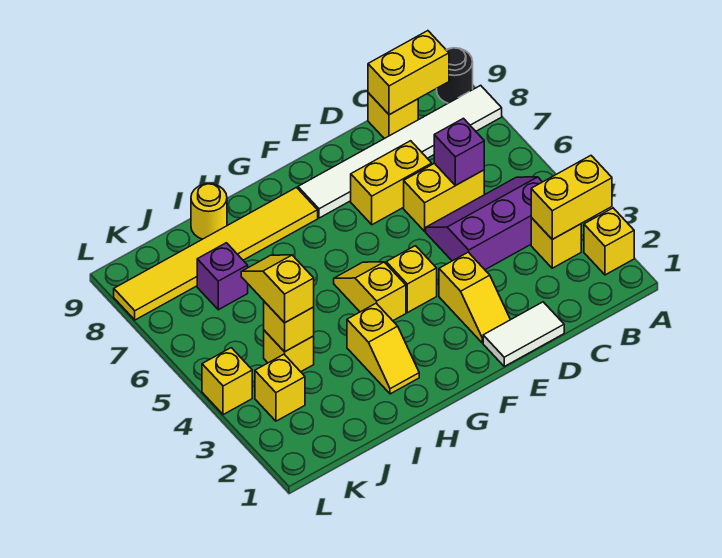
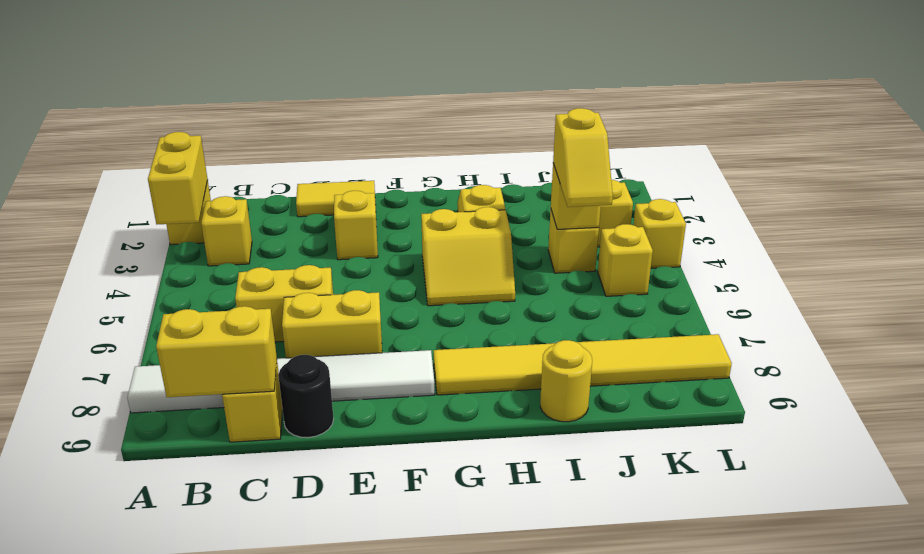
yellow brick A3:B3 level 2 -> yellow brick A2:A3 level 2
black round brick A9 level 1 -> black round brick D9 level 1
purple slope B4:D5 level 1 top 4 -> none
purple brick C6 level 2 -> none
white tile D1:E1 level 1 -> yellow tile D1:E1 level 1
yellow brick F4 level 1 -> yellow brick K5 level 1
yellow slope G4:G5 level 1 top 4 -> yellow slope G4:H5 level 1 top 4
purple brick J7 level 1 -> none

